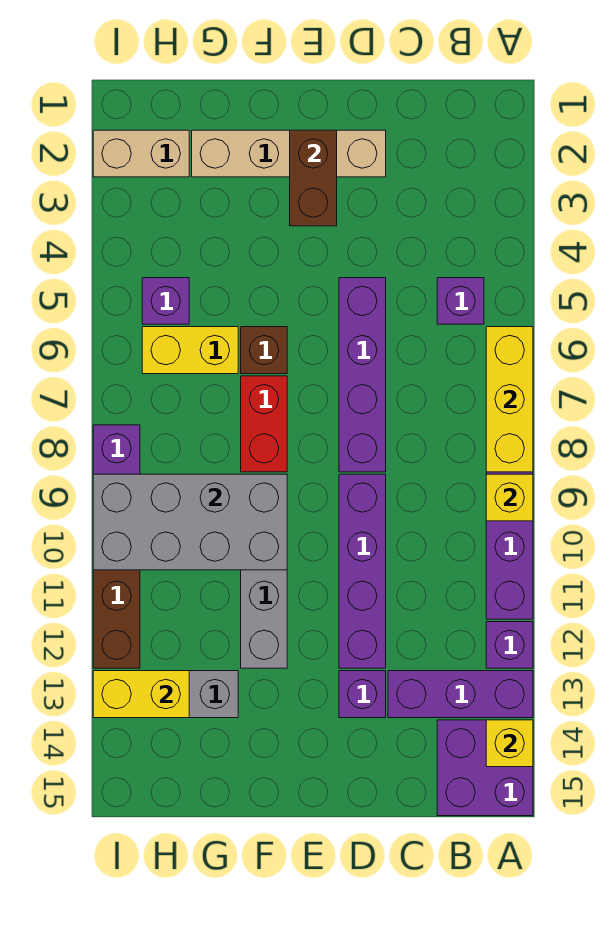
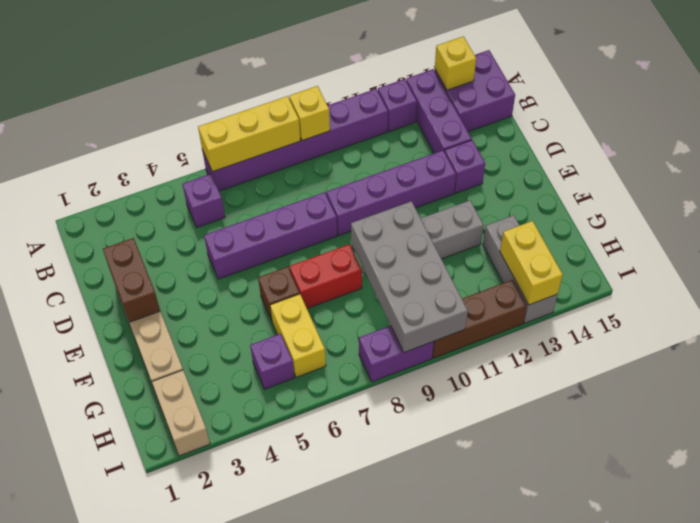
brown brick E2:E3 level 2 -> brown brick D2:E2 level 2

